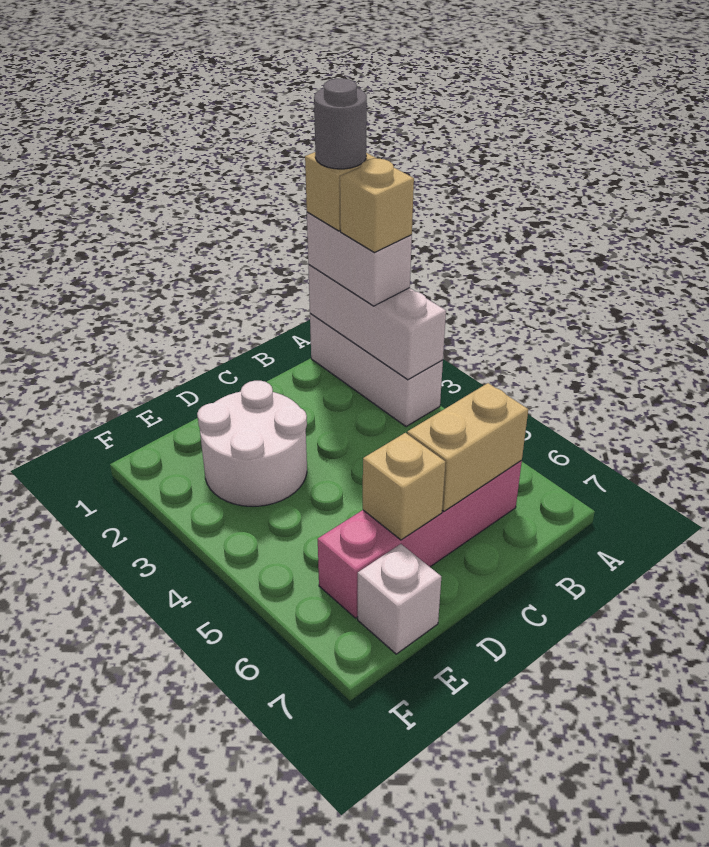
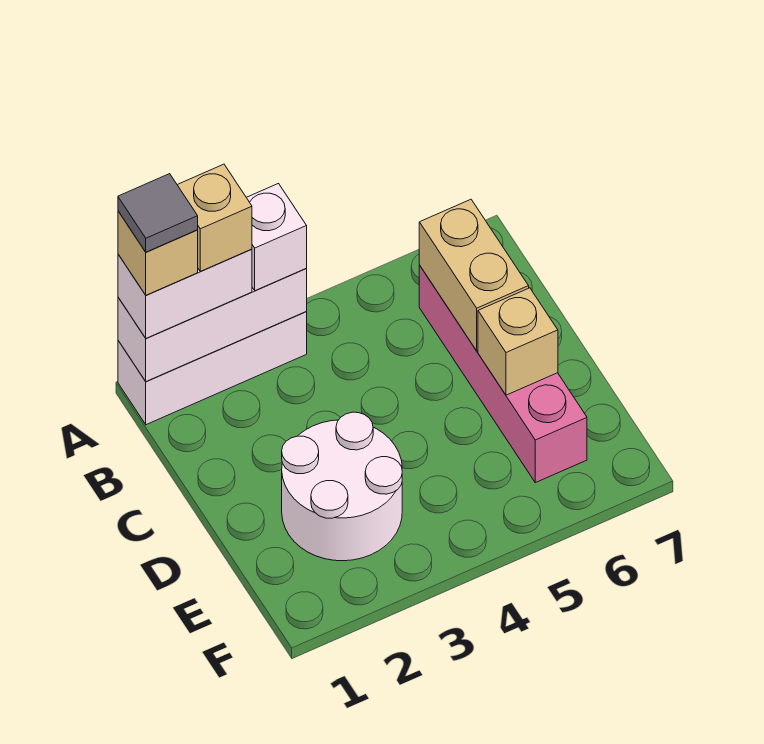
grey round brick A1 level 5 -> grey tile A1 level 5
white brick E7 level 1 -> white brick A3 level 3

